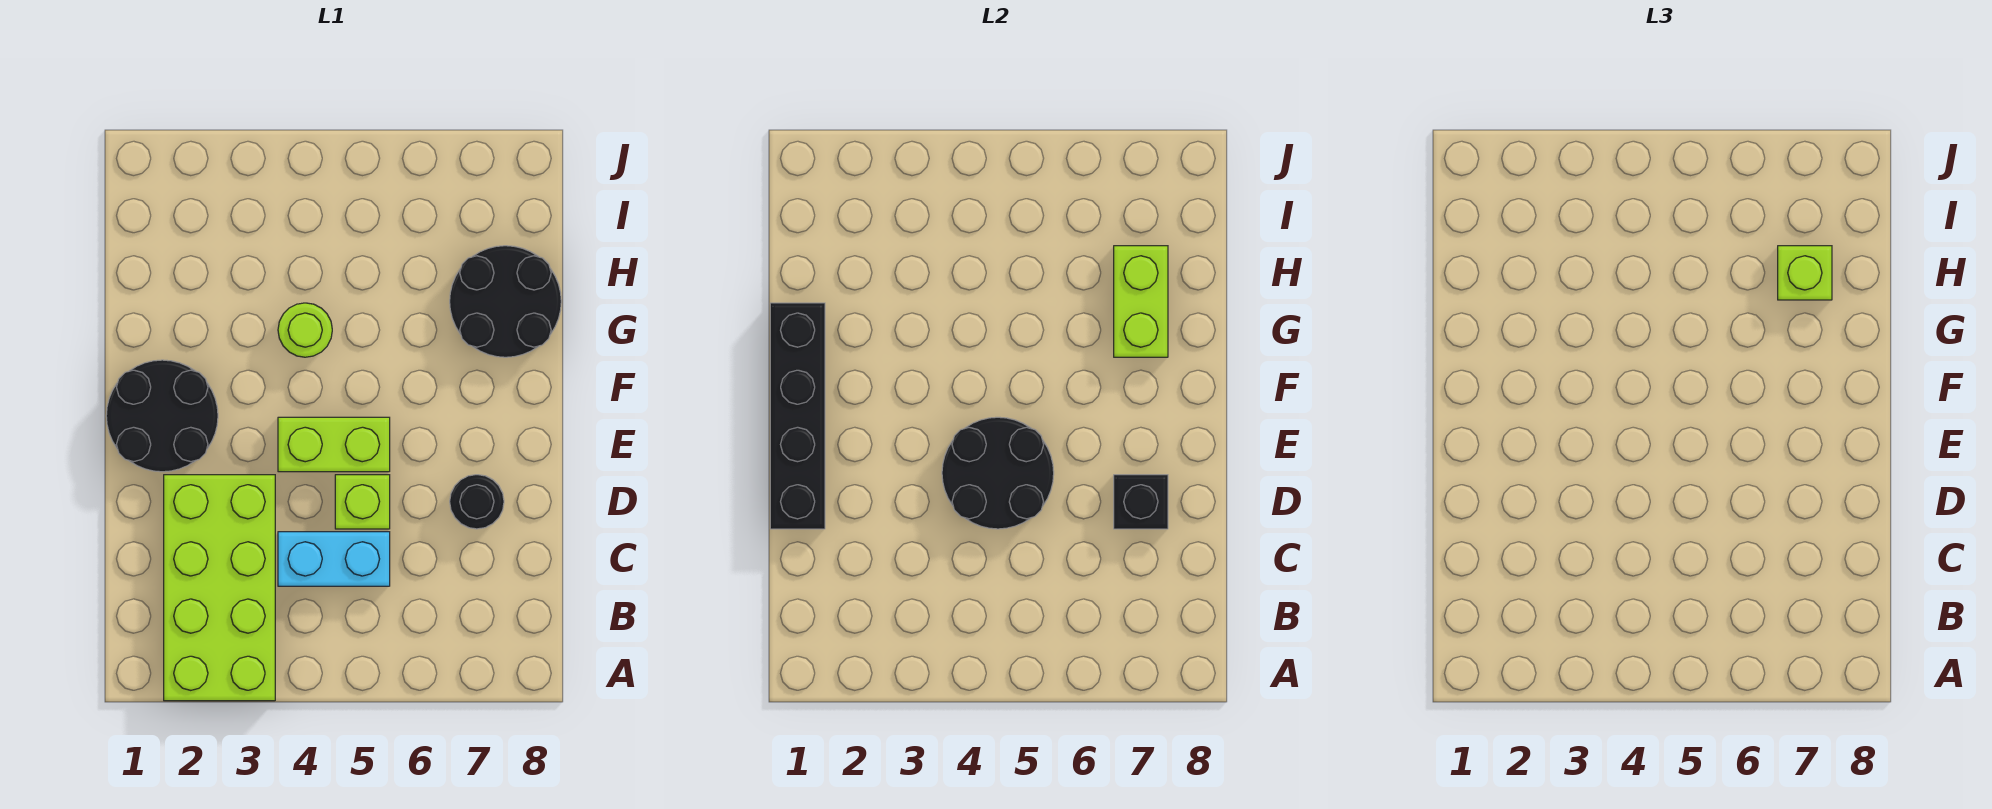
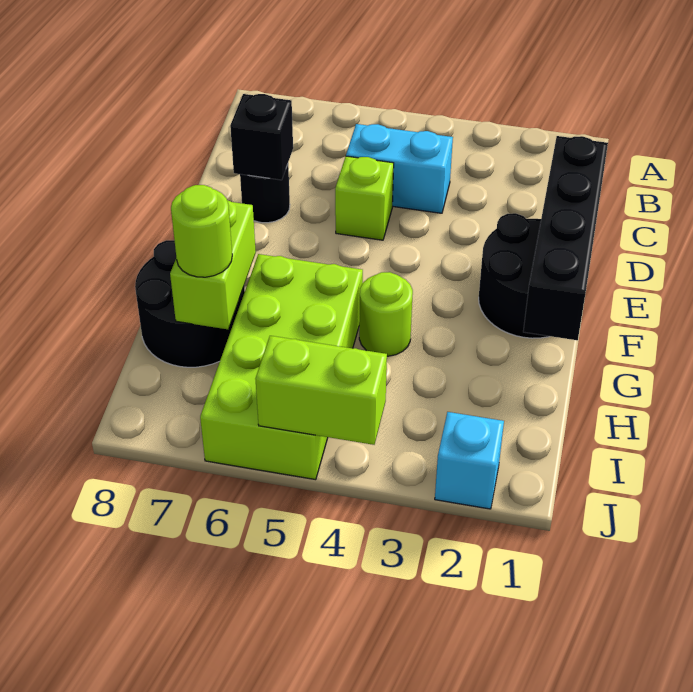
lime brick A2:D3 level 1 -> lime brick G5:J6 level 1
black round brick D4:E5 level 2 -> none
lime brick E4:E5 level 1 -> lime brick J4:J5 level 2
lime brick H7 level 3 -> lime round brick H7 level 3
none -> cyan brick J2 level 1

